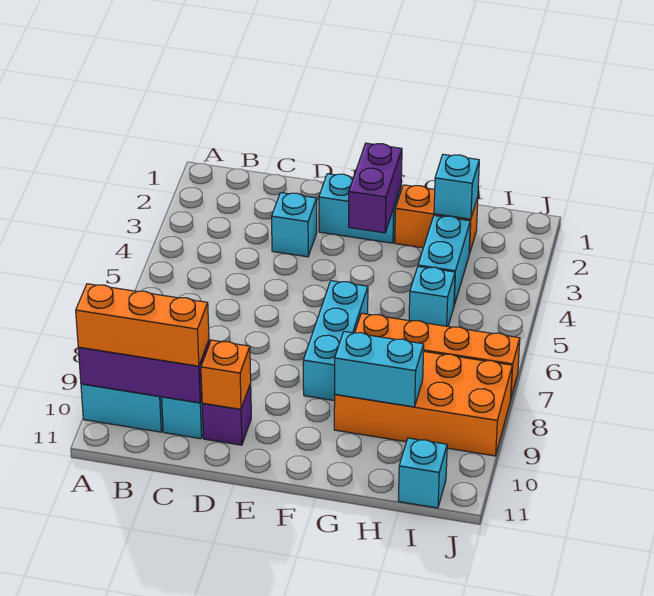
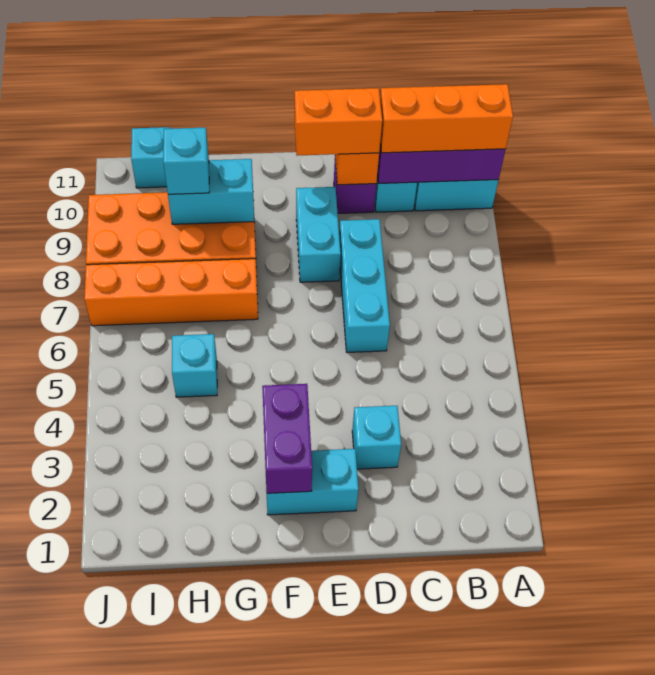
cyan brick F6:F8 level 1 -> cyan brick D6:D8 level 1
orange brick G2:H2 level 1 -> orange brick D10:E10 level 3
cyan brick H2 level 2 -> cyan brick H9 level 3
cyan brick H3:H4 level 1 -> cyan brick E8:E9 level 1

